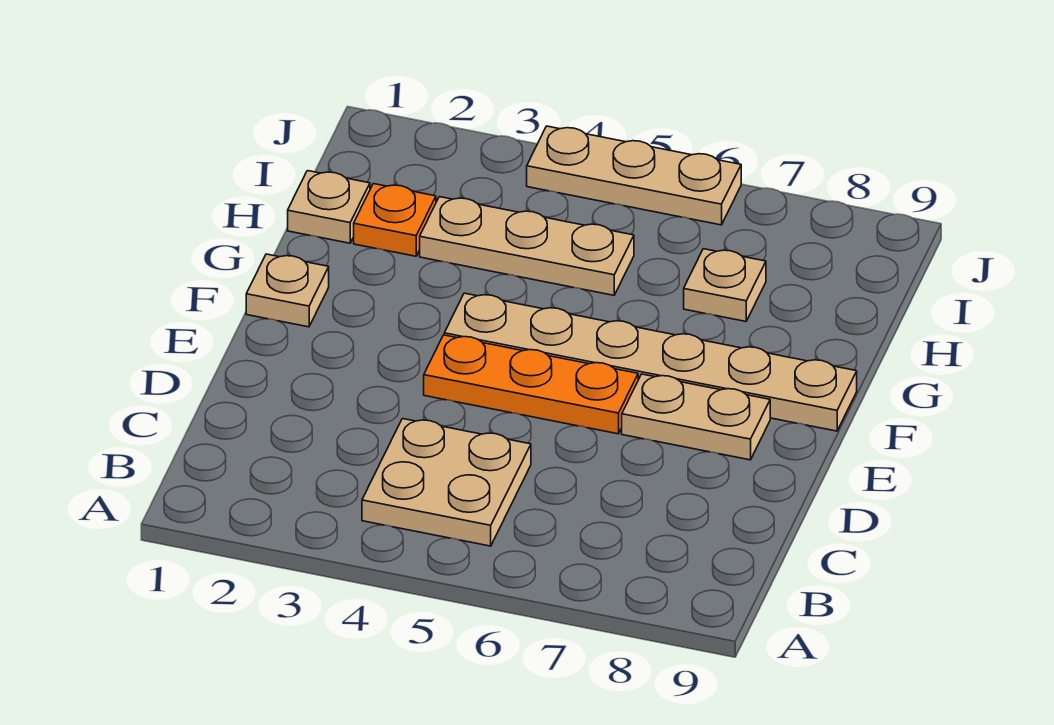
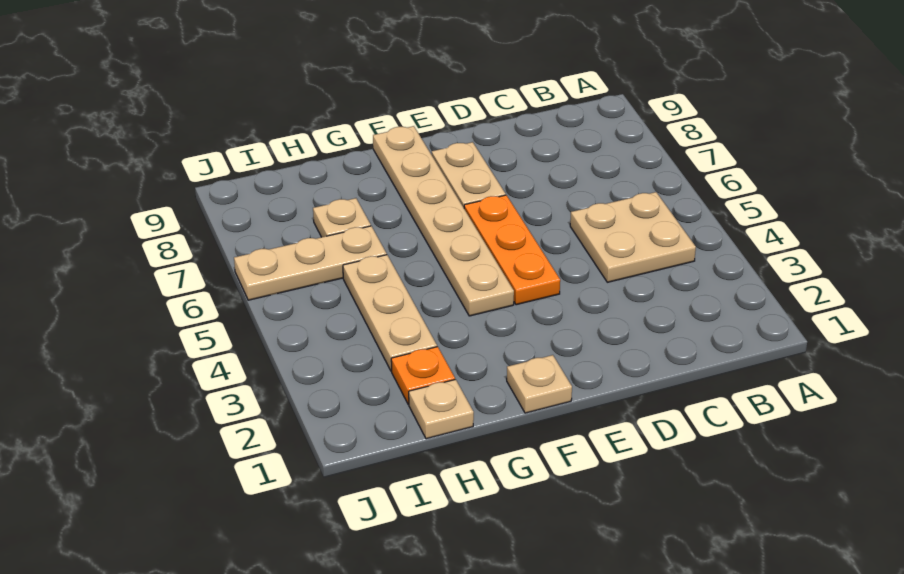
tan plate J4:J6 level 1 -> tan plate H6:J6 level 1

